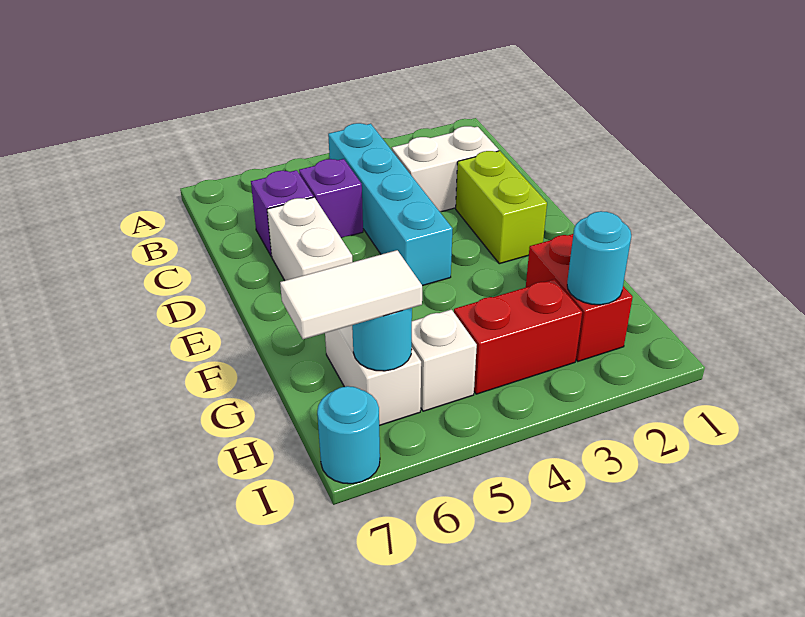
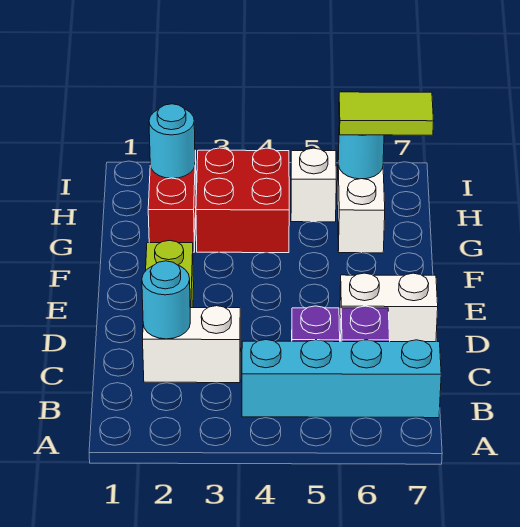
cyan brick B4:E4 level 1 -> cyan brick B4:B7 level 1
white brick D6:E6 level 1 -> white brick D6:D7 level 1
red brick H3:H4 level 1 -> red brick G3:H4 level 1
white tile H6:H7 level 3 -> lime tile H6:H7 level 3
cyan round brick I7 level 1 -> cyan round brick C2 level 2

